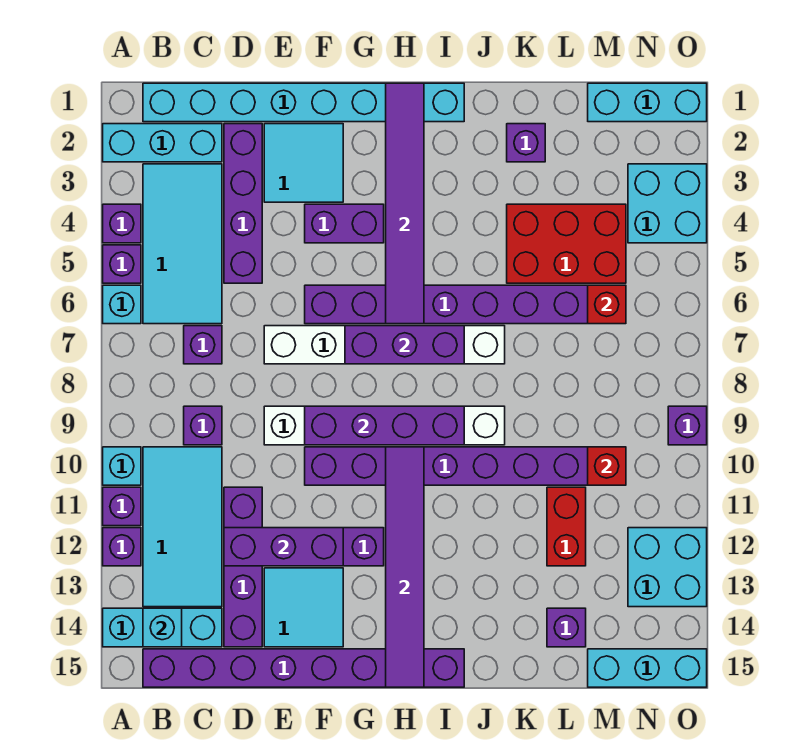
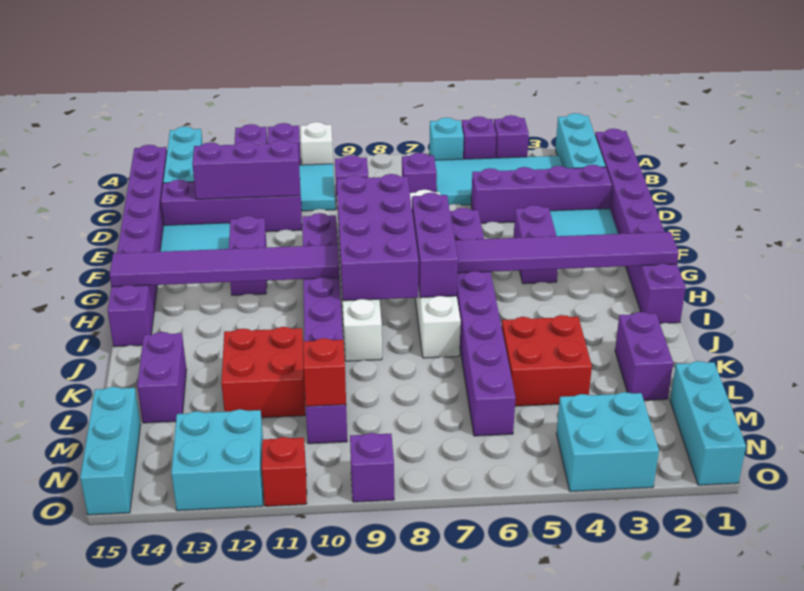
cyan brick A10 level 1 -> white brick A10 level 1
cyan brick B1:I1 level 1 -> purple brick B1:I1 level 1
cyan brick B14 level 2 -> none
purple brick D12:F12 level 2 -> purple brick D11:D13 level 2
purple brick F9:I9 level 2 -> purple brick F8:I9 level 2
purple brick K2 level 1 -> purple brick K2:L2 level 1
red brick K4:M5 level 1 -> red brick K4:L5 level 1
red brick L11:L12 level 1 -> red brick K11:L12 level 1
purple brick L14 level 1 -> purple brick K14:L14 level 1
red brick M6 level 2 -> red brick O11 level 1

